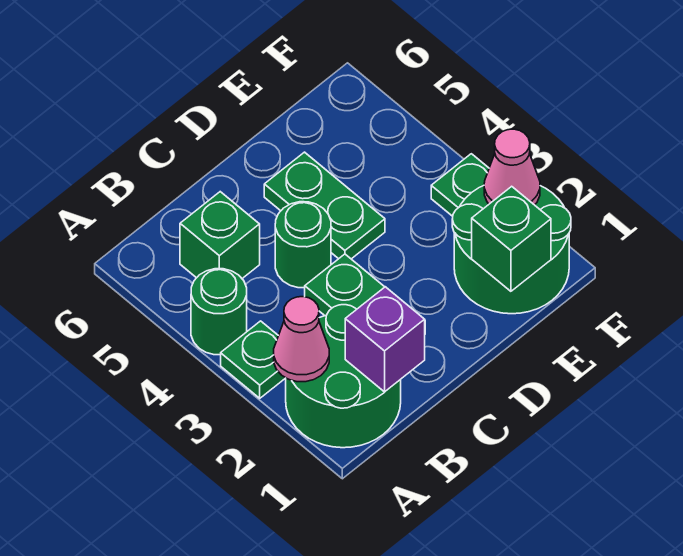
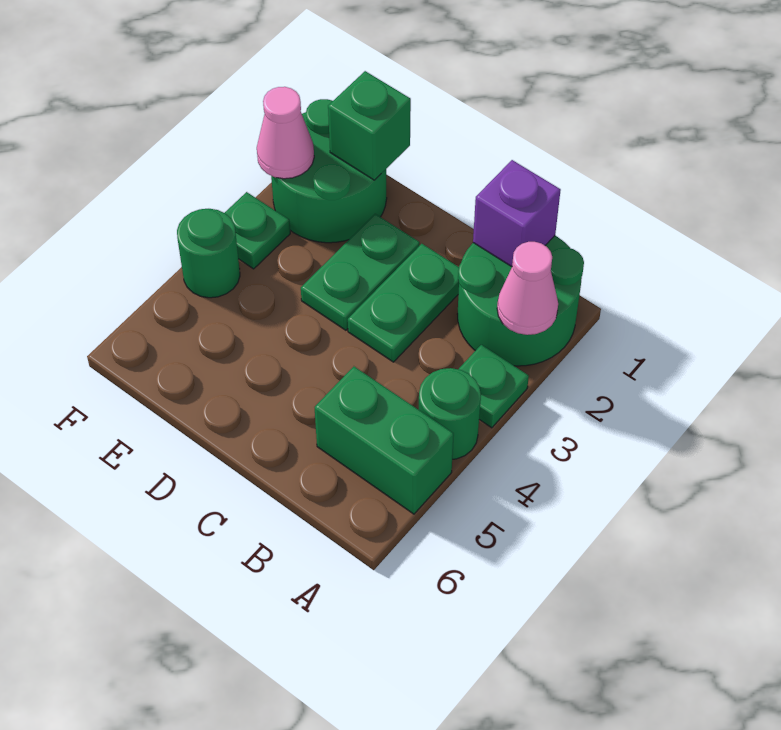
green brick B5 level 1 -> green brick A5:B5 level 1
green round brick C4 level 1 -> green round brick F4 level 1
green plate D4:D5 level 1 -> green plate D2:D3 level 1

